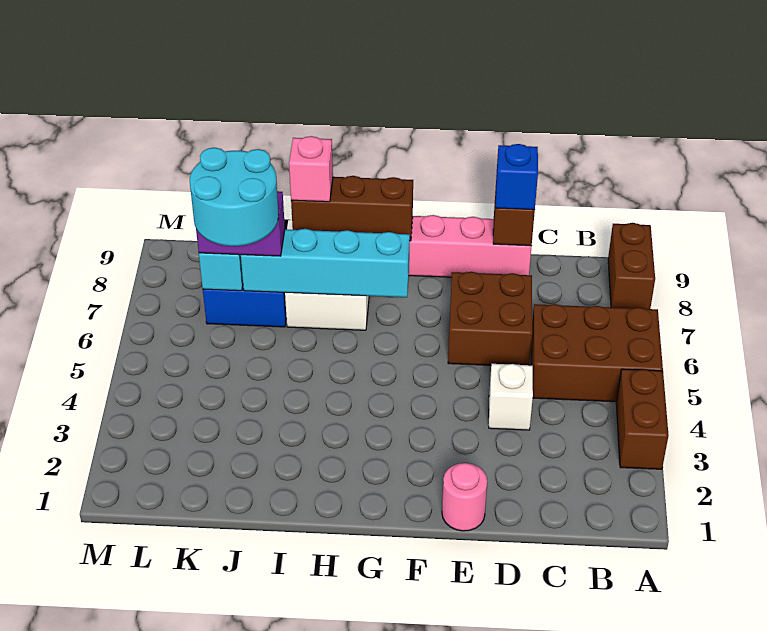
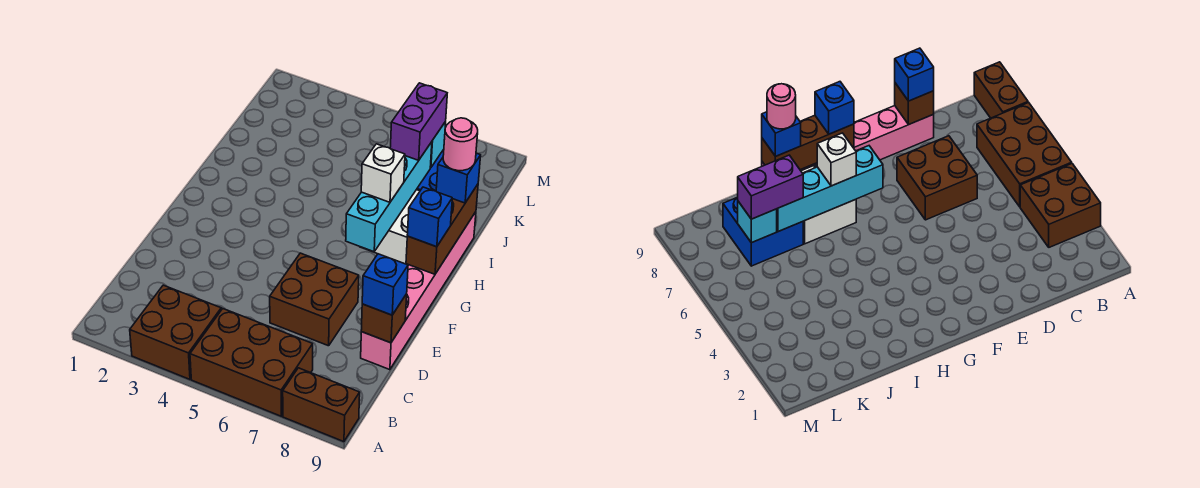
brown brick A3:A4 level 1 -> brown brick A3:B4 level 1
brown brick A5:C6 level 1 -> brown brick A5:B7 level 1
white brick D4 level 1 -> white brick H7 level 3
pink round brick E1 level 1 -> pink round brick I9 level 4
none -> blue brick G9 level 3
pink brick I9 level 3 -> blue brick I9 level 3
cyan round brick J6:K7 level 4 -> none

